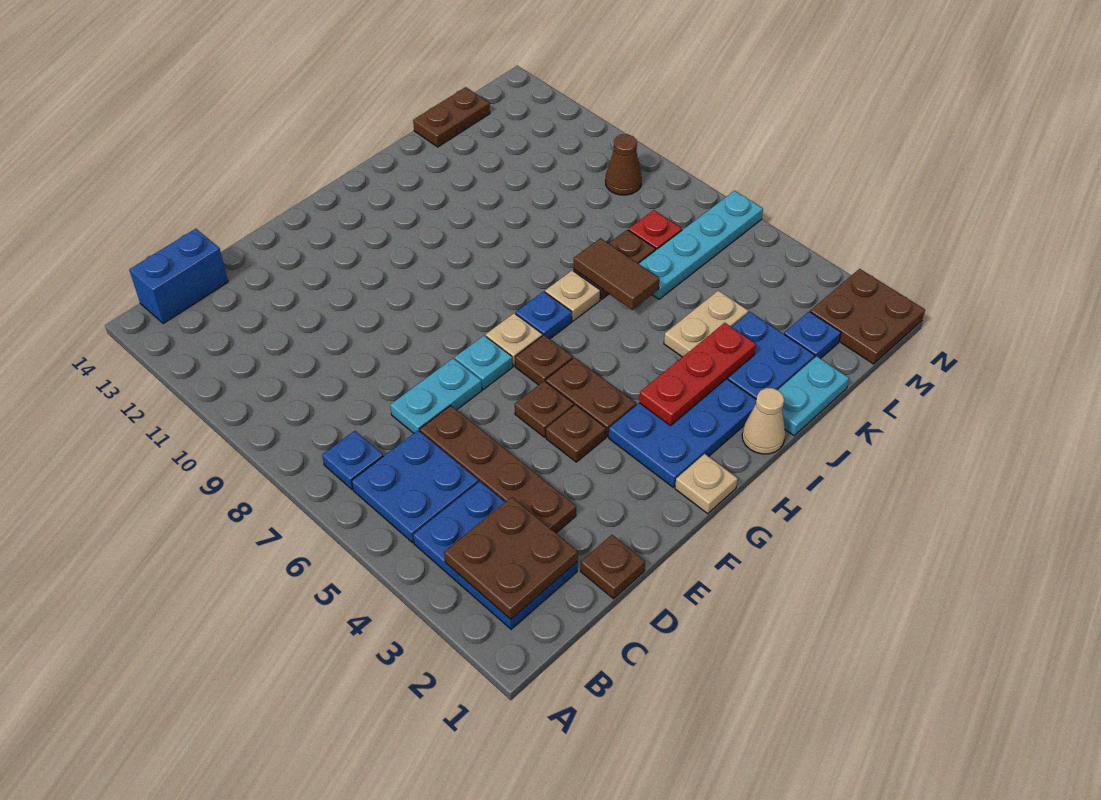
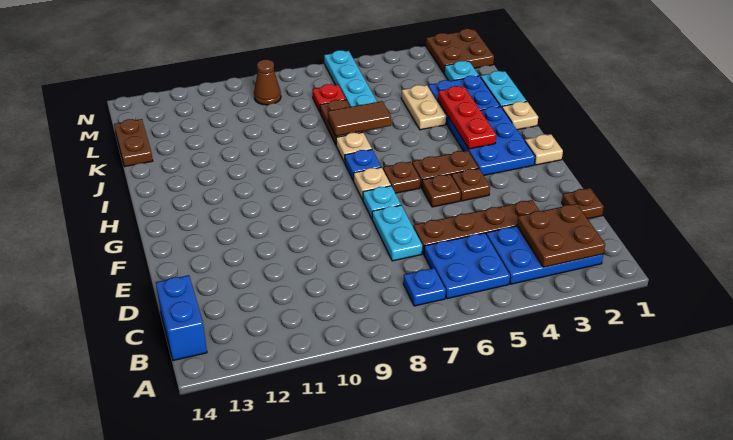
tan cone I1 level 1 -> tan plate I1 level 1
blue plate L2 level 1 -> cyan plate L2 level 1

